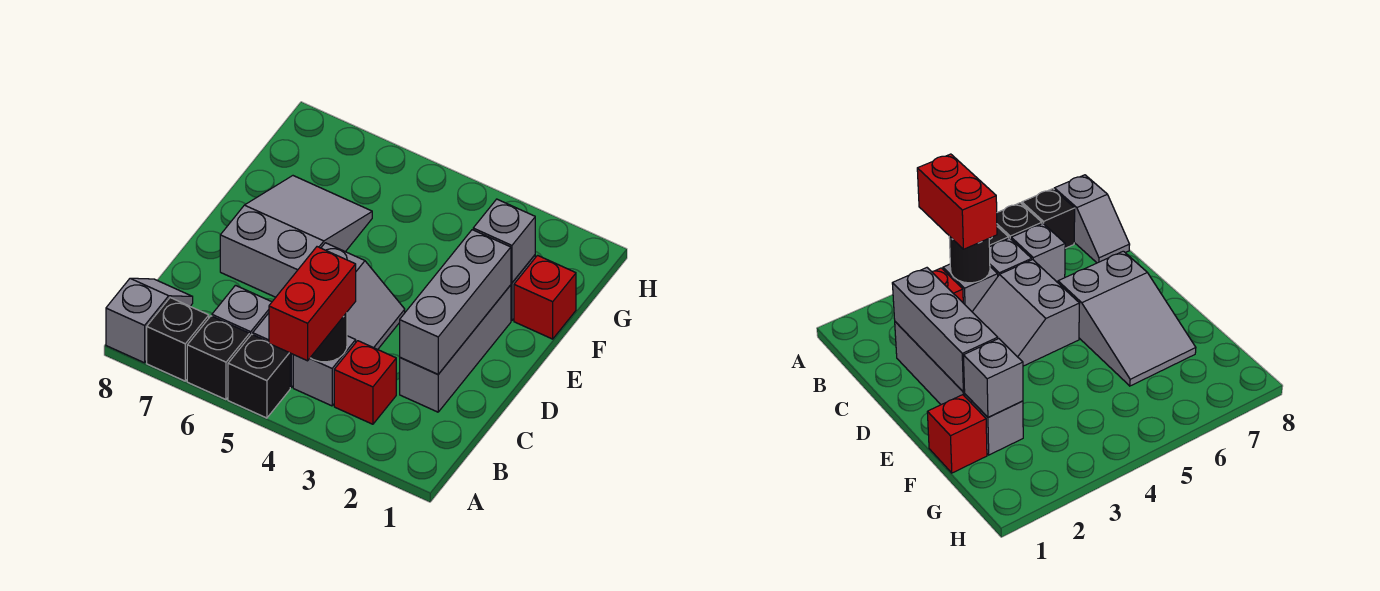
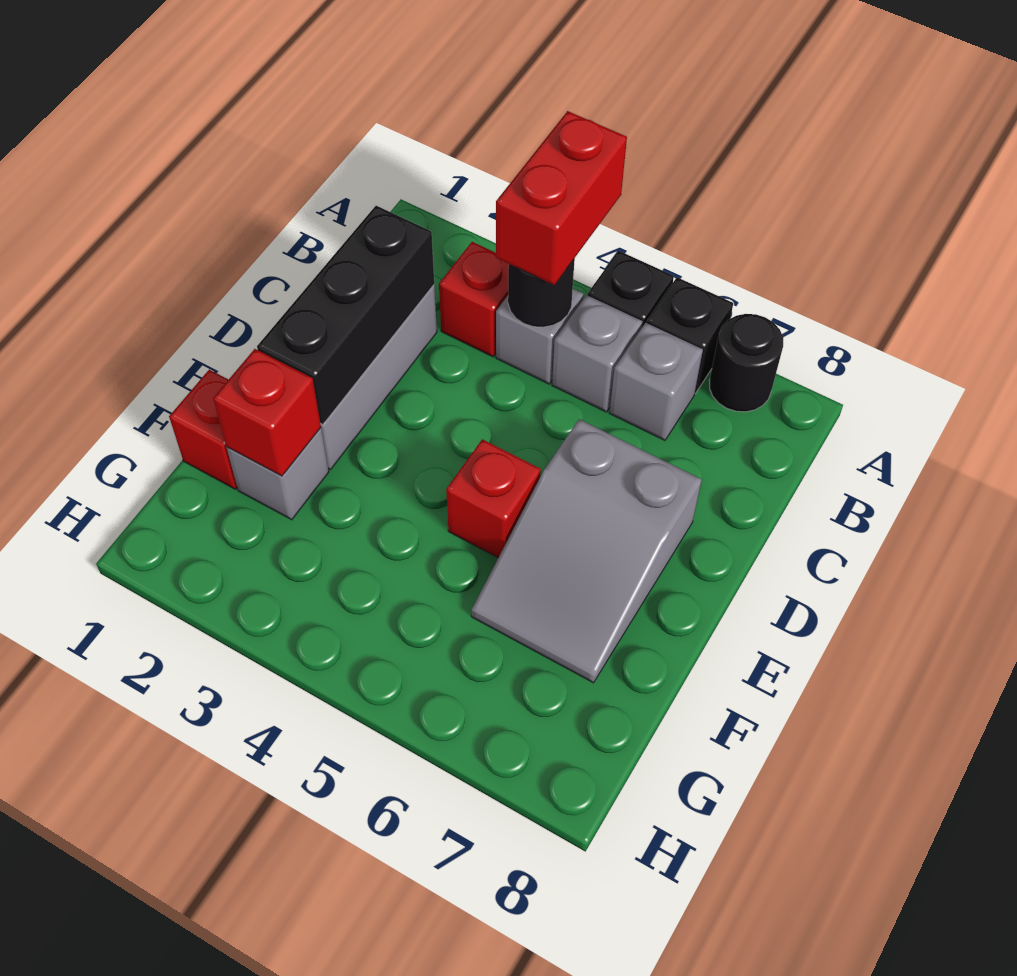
black brick A7 level 1 -> black round brick A7 level 1
grey slope A8:B8 level 1 top A -> none
grey brick C2:E2 level 2 -> black brick C2:E2 level 2
grey slope C4:D5 level 1 top 5 -> none
none -> red brick E5 level 1
grey brick F2 level 2 -> red brick F2 level 2

